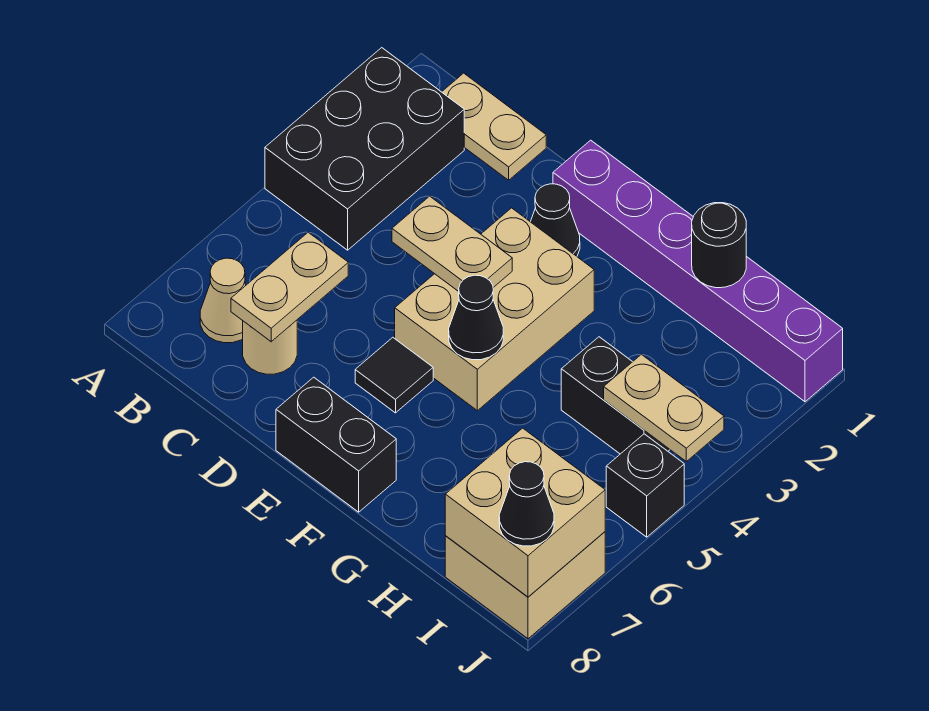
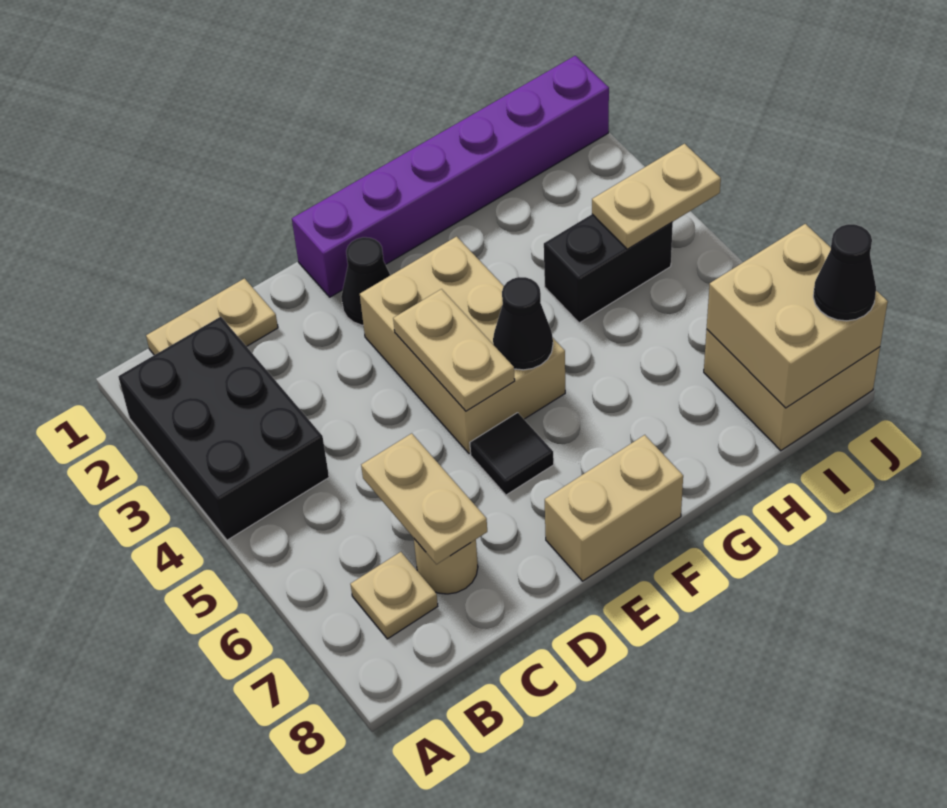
tan cone B7 level 1 -> tan plate B7 level 1
tan plate D4:E4 level 2 -> tan plate E4:E5 level 2
black brick E8:F8 level 1 -> tan brick E8:F8 level 1
black round brick H1 level 2 -> none
black brick J5 level 1 -> none

